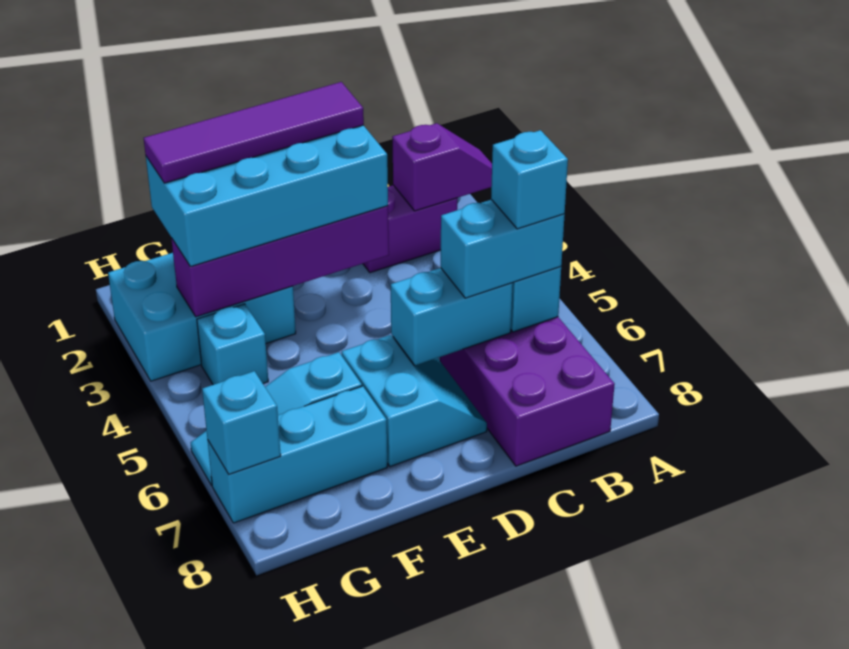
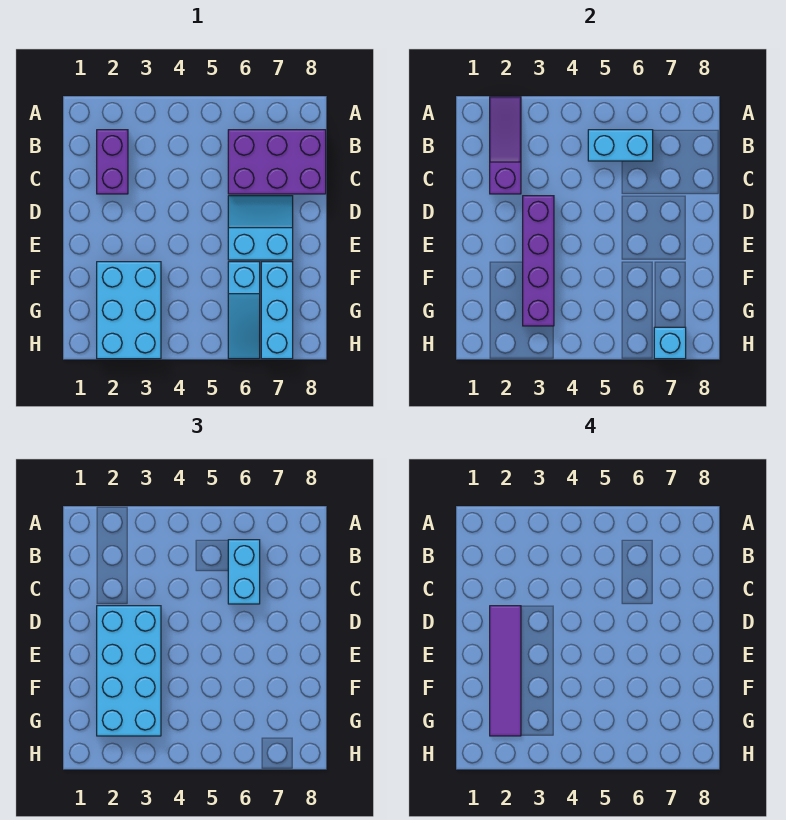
purple slope A2:B2 level 2 top B -> purple slope A2:C2 level 2 top C
cyan brick B6 level 4 -> none
cyan brick C6:D6 level 2 -> none
cyan brick G4 level 1 -> none

